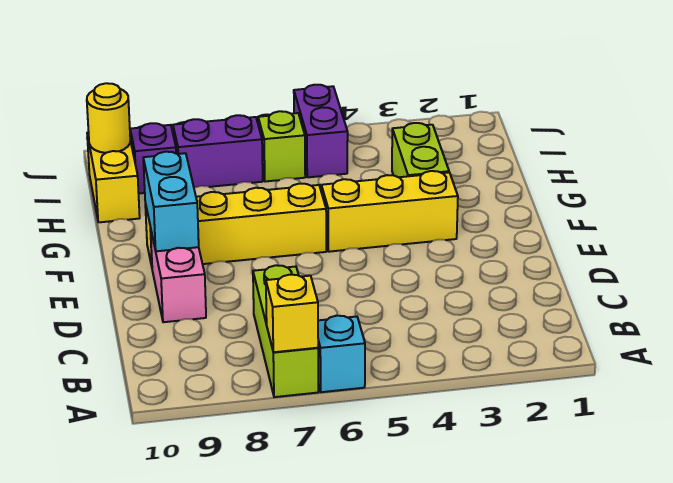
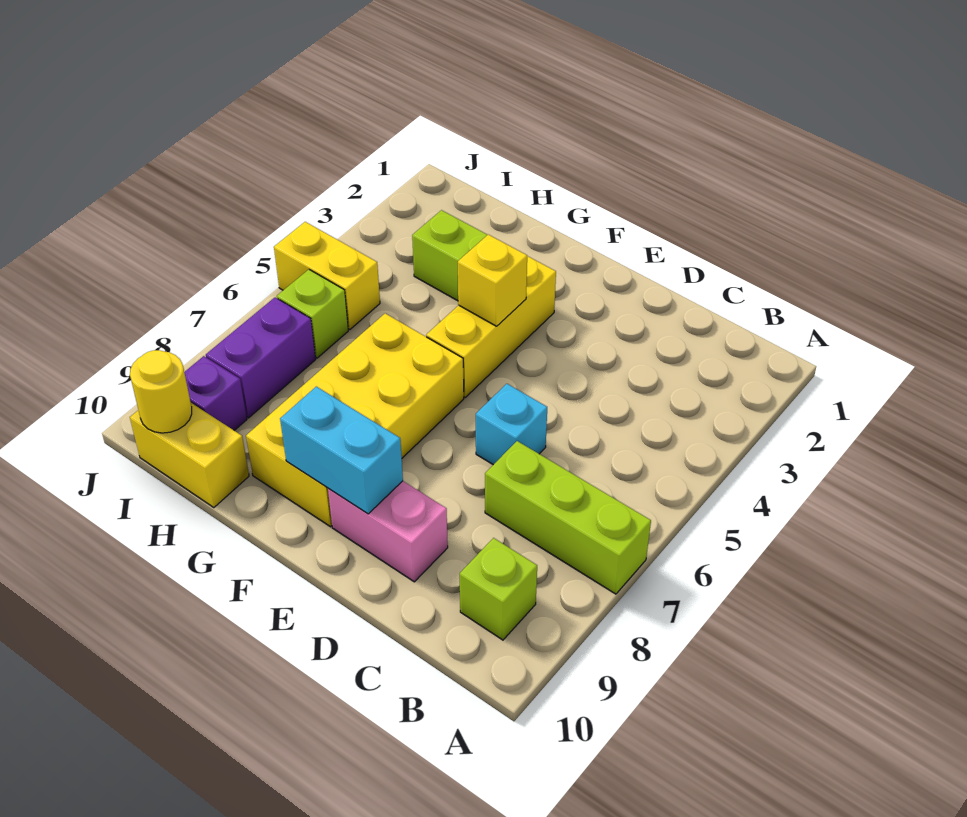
cyan brick A6 level 1 -> cyan brick D6 level 1
yellow brick A7 level 2 -> yellow brick F4 level 2
none -> lime brick B9 level 1
yellow brick F6:F9 level 1 -> yellow brick F6:G9 level 1
purple brick I5:J5 level 1 -> yellow brick I5:J5 level 1

